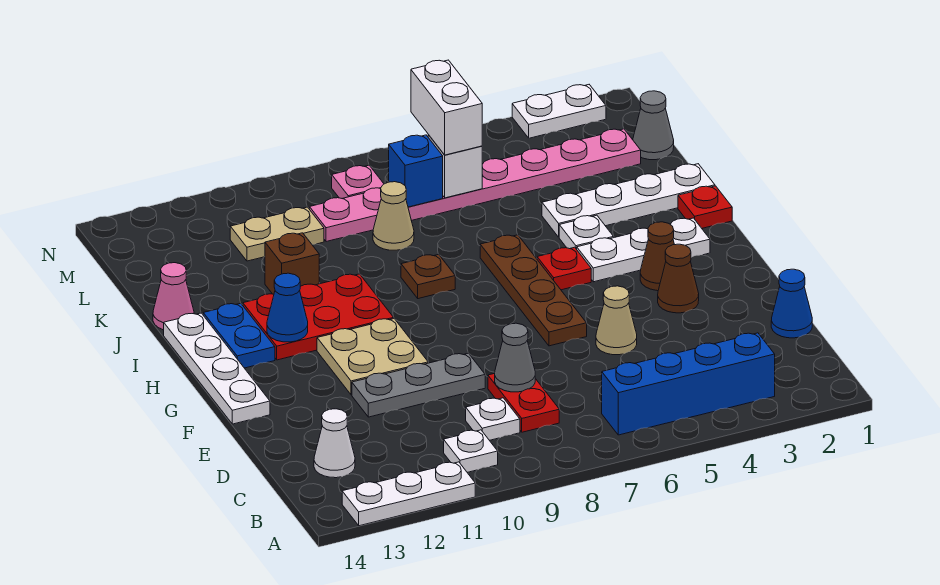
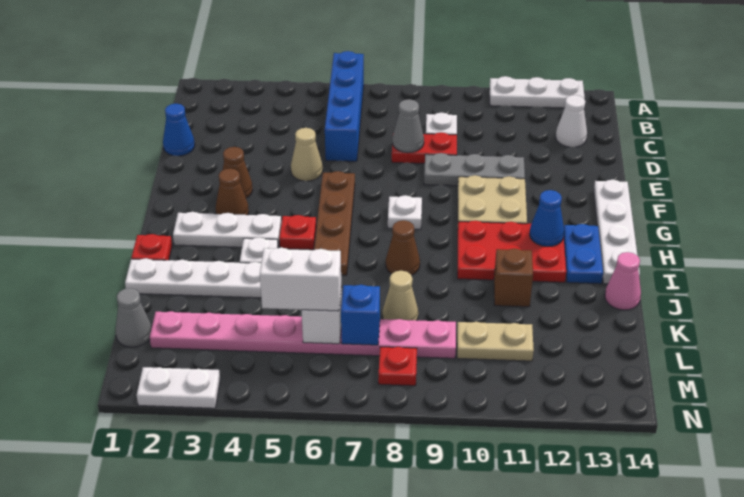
blue brick B3:B6 level 1 -> blue brick A6:D6 level 1
white plate B10 level 1 -> white plate G8 level 1
red plate C8:D8 level 1 -> red plate D8:D9 level 1
brown plate I8 level 1 -> brown cone I8 level 1
white brick L6:M6 level 3 -> white brick L5:L6 level 3
pink plate M8 level 1 -> red plate M8 level 1

